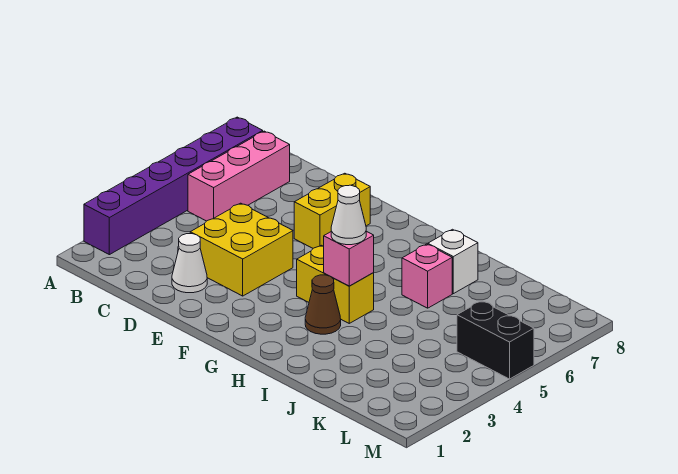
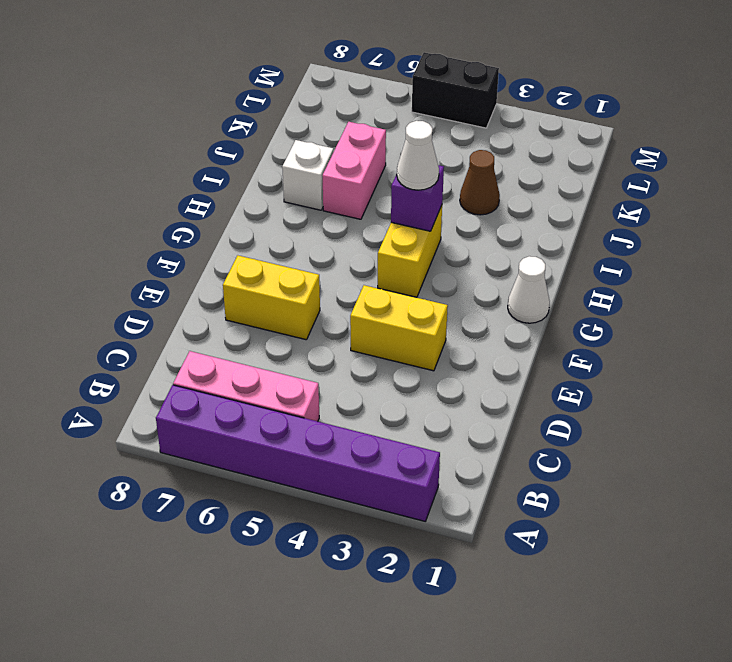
white cone D2 level 1 -> white cone G1 level 1
yellow brick D3:E4 level 1 -> yellow brick E3:E4 level 1
brown cone H3 level 1 -> brown cone J3 level 1
pink brick H4 level 2 -> purple brick H4 level 2
pink brick I6 level 1 -> pink brick I6:J6 level 1
black brick L5:M5 level 1 -> black brick M4:M5 level 1

